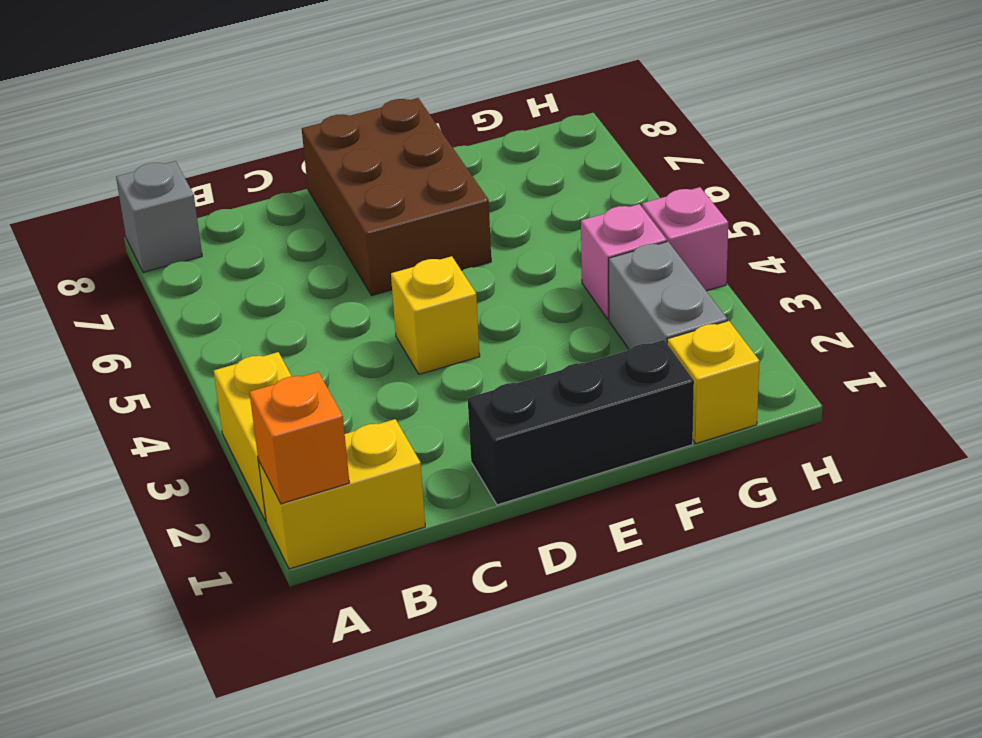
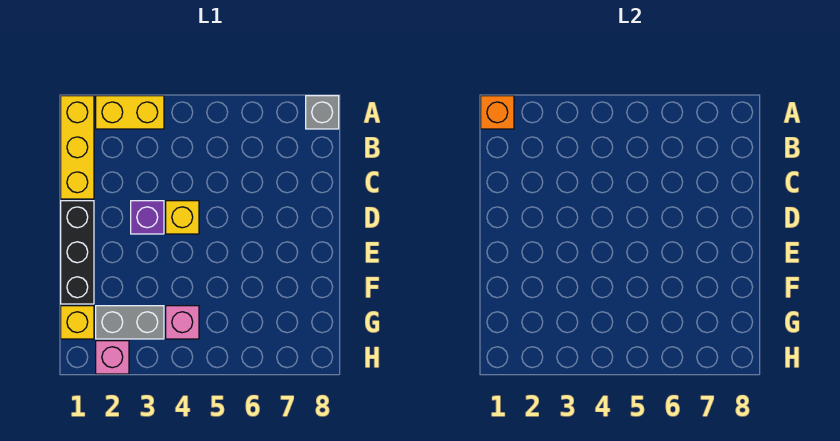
yellow brick A1:B1 level 1 -> yellow brick A1:C1 level 1
none -> purple brick D3 level 1
brown brick D6:E8 level 1 -> none
pink brick H4 level 1 -> pink brick H2 level 1

